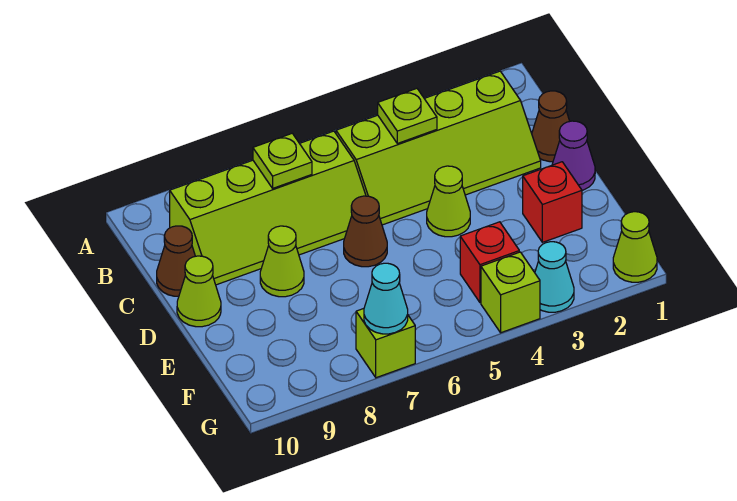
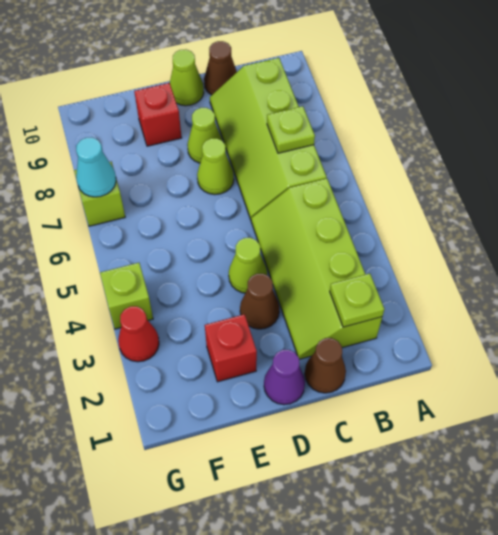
lime plate B4 level 2 -> lime plate B2 level 2
brown cone D6 level 1 -> brown cone D3 level 1
red brick F4 level 1 -> red brick E9 level 1
lime cone G1 level 1 -> lime cone D7 level 1
cyan cone G3 level 1 -> red cone G3 level 1

